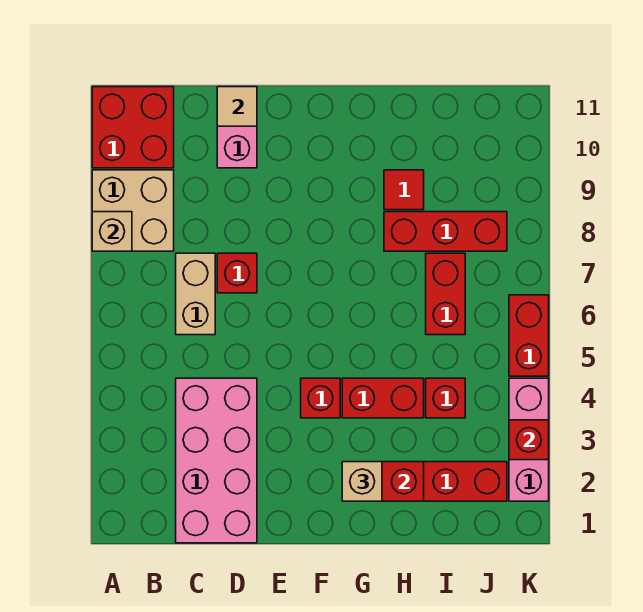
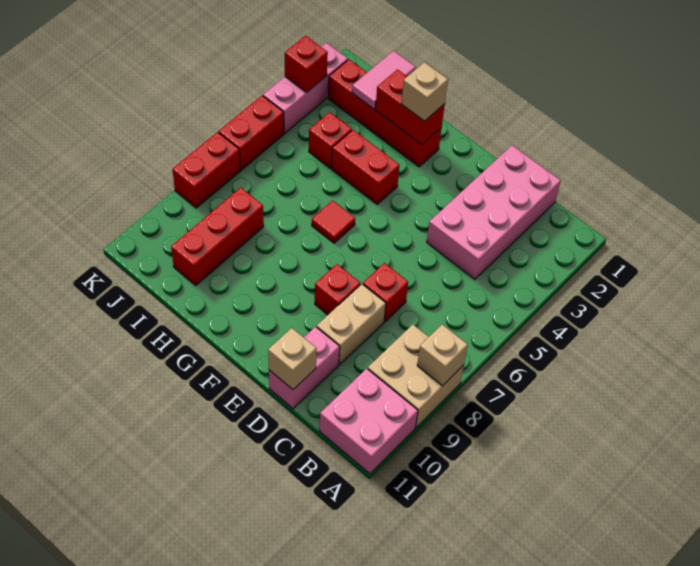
red brick A10:B11 level 1 -> pink brick A10:B11 level 1
tan brick C6:C7 level 1 -> tan brick D8:D9 level 1
tan tile D11 level 2 -> tan brick D11 level 2
red brick F4 level 1 -> red brick E8 level 1
red brick H8:J8 level 1 -> red brick I8:I10 level 1
red tile H9 level 1 -> red tile G6 level 1
none -> pink tile I1:I2 level 2
red brick I6:I7 level 1 -> red brick K7:K8 level 1

